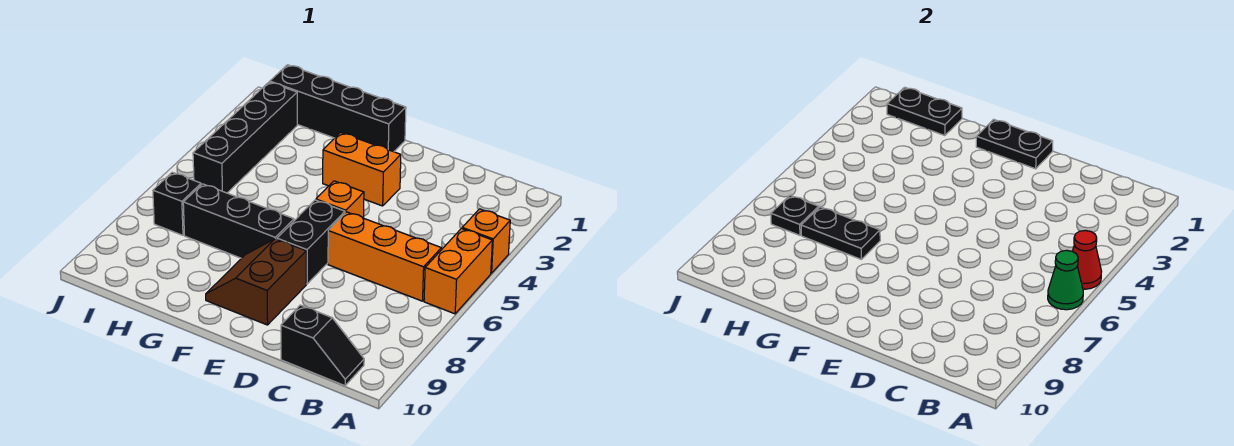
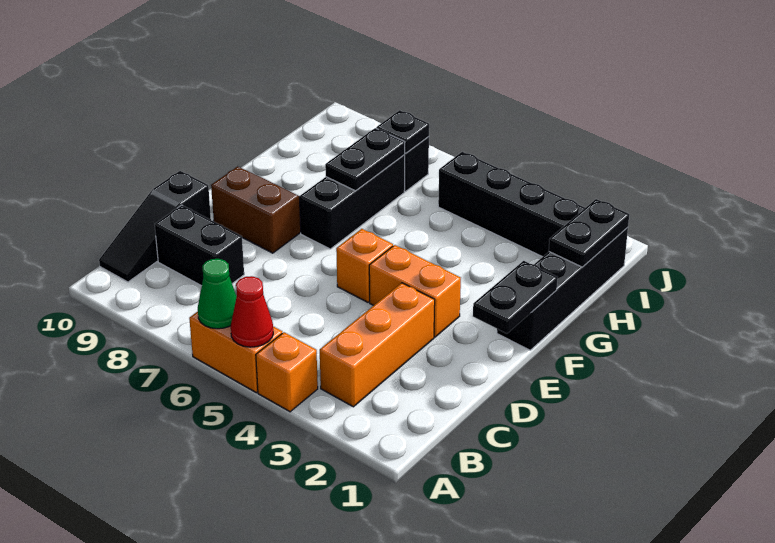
orange brick B6:D6 level 1 -> orange brick B3:D3 level 1
black slope B10:C10 level 1 top C -> black slope B10:D10 level 1 top D
orange brick E3:F3 level 1 -> orange brick E3:E4 level 1
black brick E6:E7 level 1 -> black brick C8:C9 level 1

